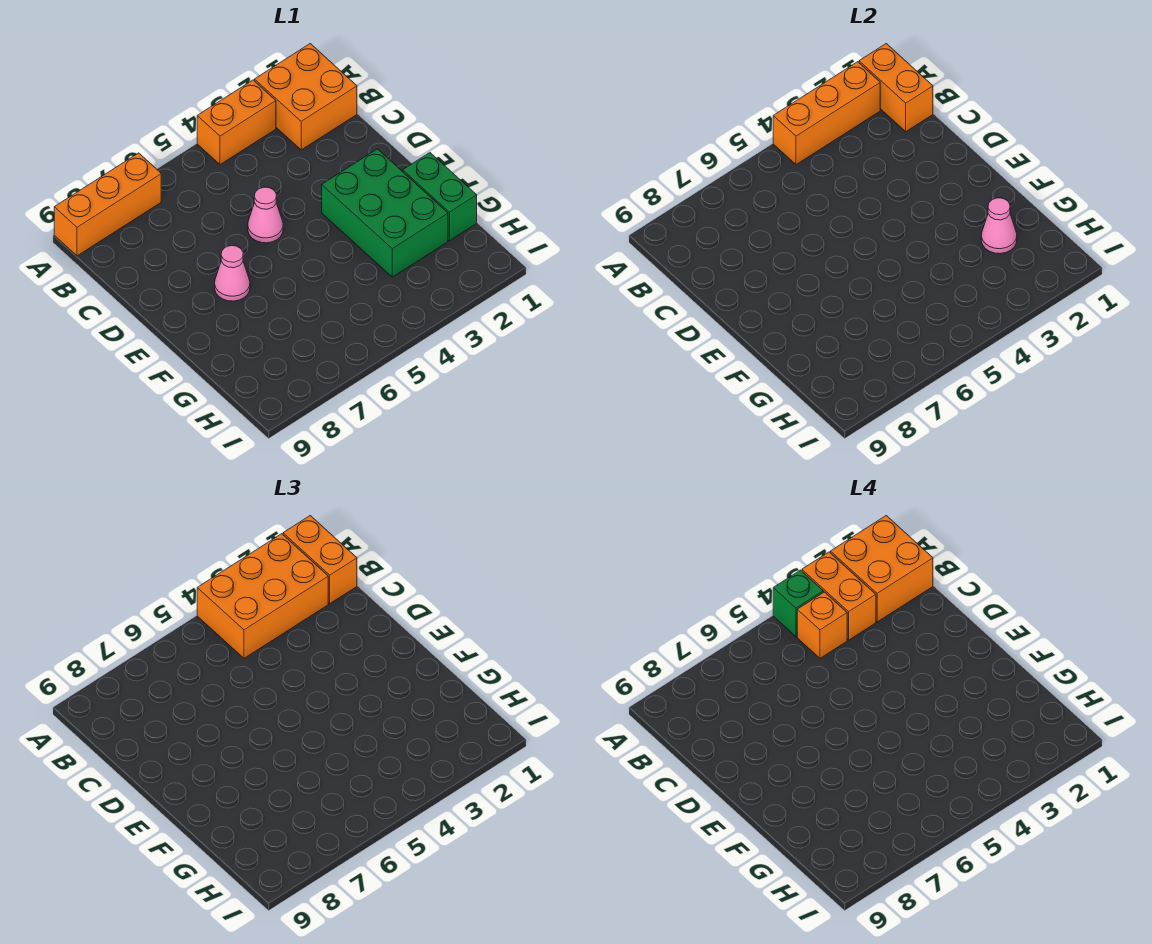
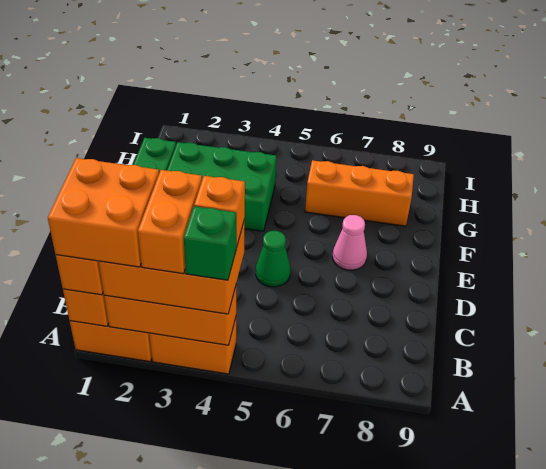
orange brick A7:A9 level 1 -> orange brick G6:G8 level 1
pink cone D5 level 1 -> green cone D5 level 1
green brick E2:G3 level 1 -> green brick F2:G4 level 1
pink cone G2 level 2 -> none

